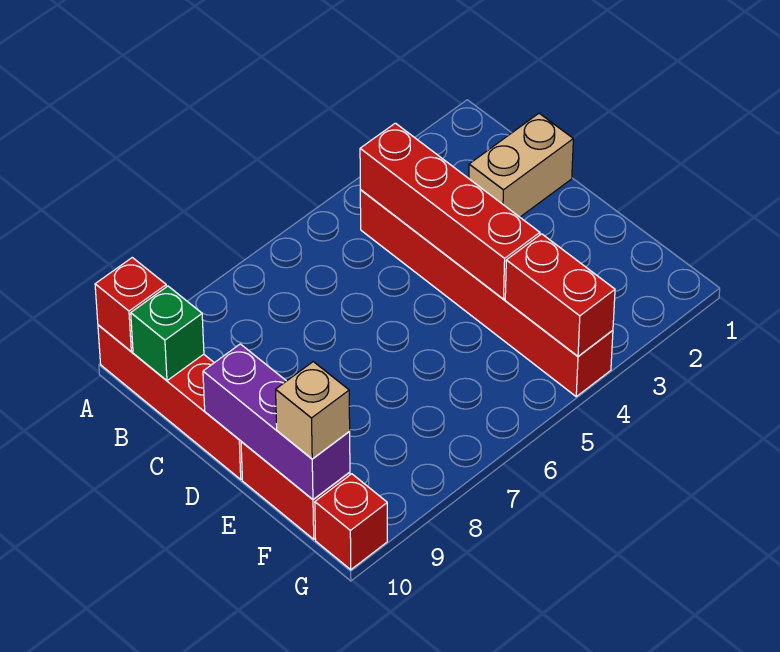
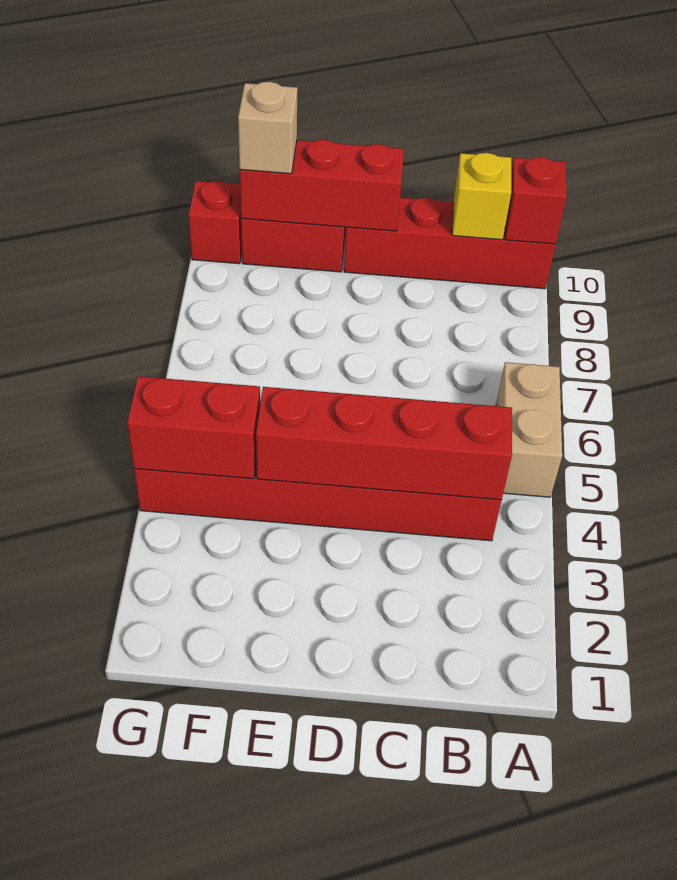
green brick B10 level 2 -> yellow brick B10 level 2
tan brick C1:C2 level 1 -> tan brick A5:A6 level 1
purple brick D10:F10 level 2 -> red brick D10:F10 level 2

